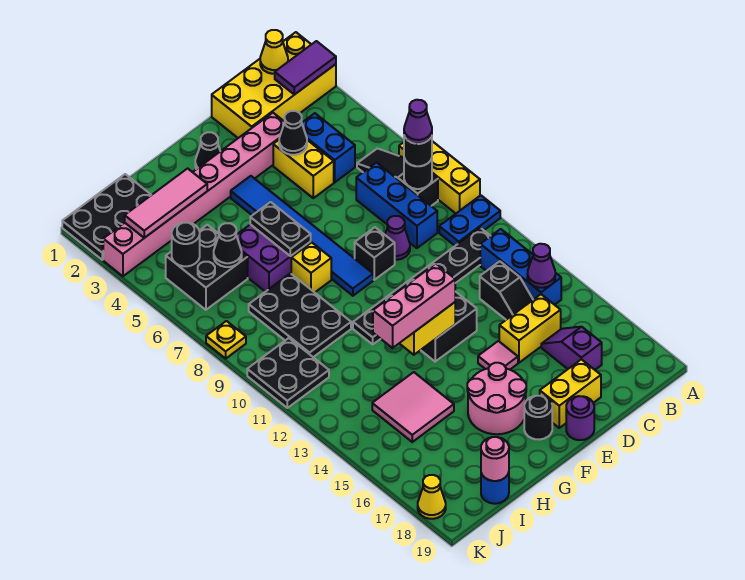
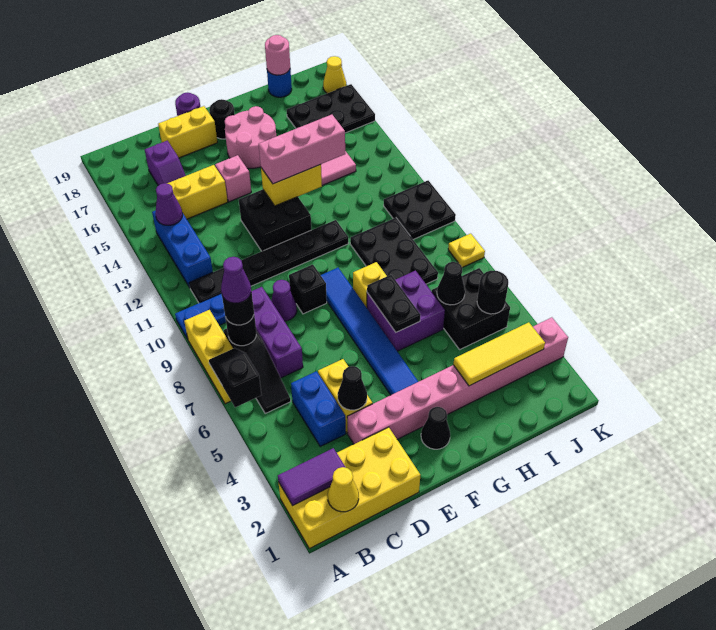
blue brick C7:C9 level 1 -> purple brick C7:C9 level 1
black slope C13:C14 level 1 top 13 -> black slope A6:A7 level 2 top 6
pink tile E15 level 1 -> pink brick E15 level 1
pink tile H3:J3 level 2 -> yellow tile H3:J3 level 2
black plate I1:K2 level 1 -> black plate I16:K17 level 1

